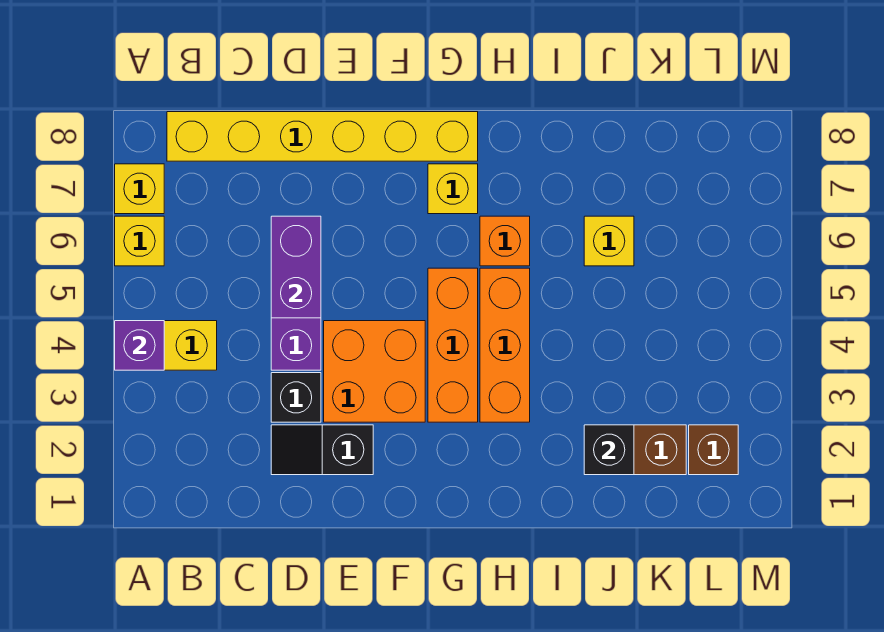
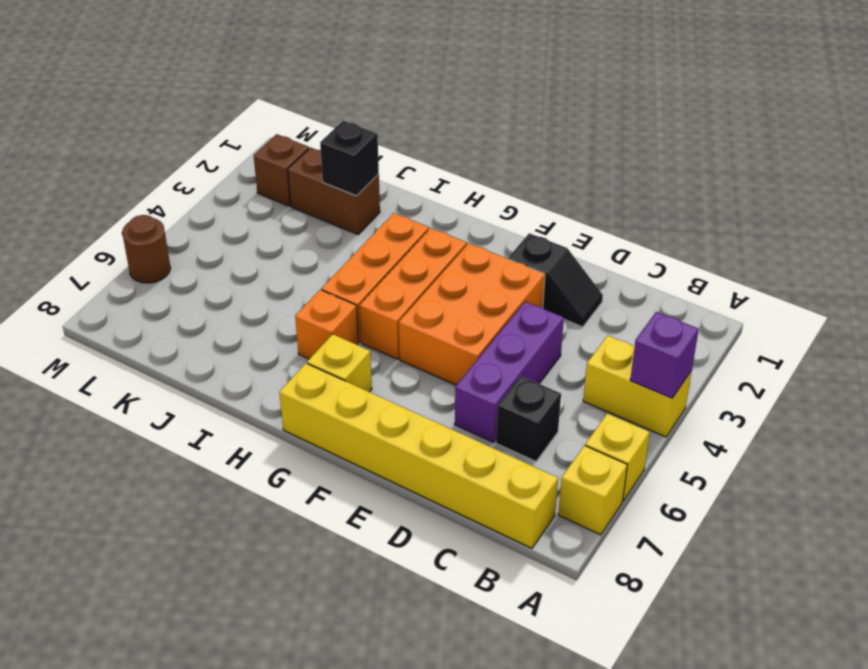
black brick D3 level 1 -> black brick C6 level 1
purple brick D5:D6 level 2 -> none
orange brick E3:F4 level 1 -> orange brick E3:F5 level 1
yellow brick J6 level 1 -> none
none -> brown round brick M6 level 1

